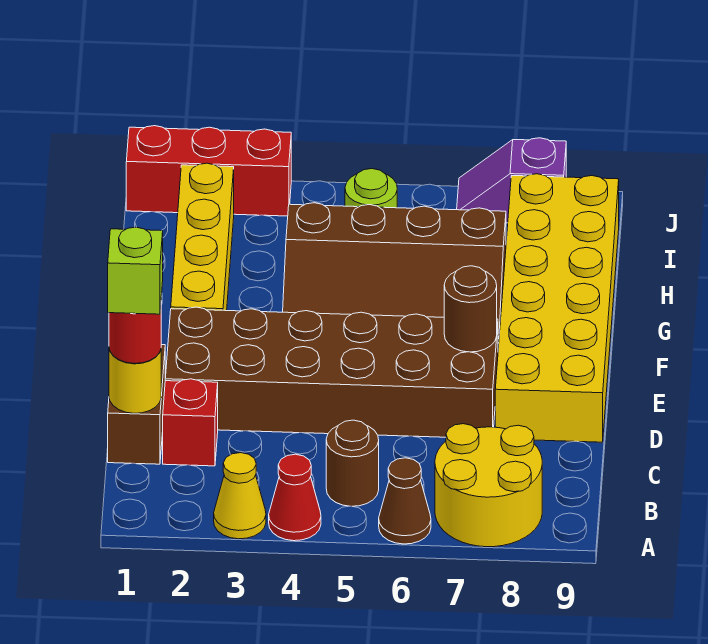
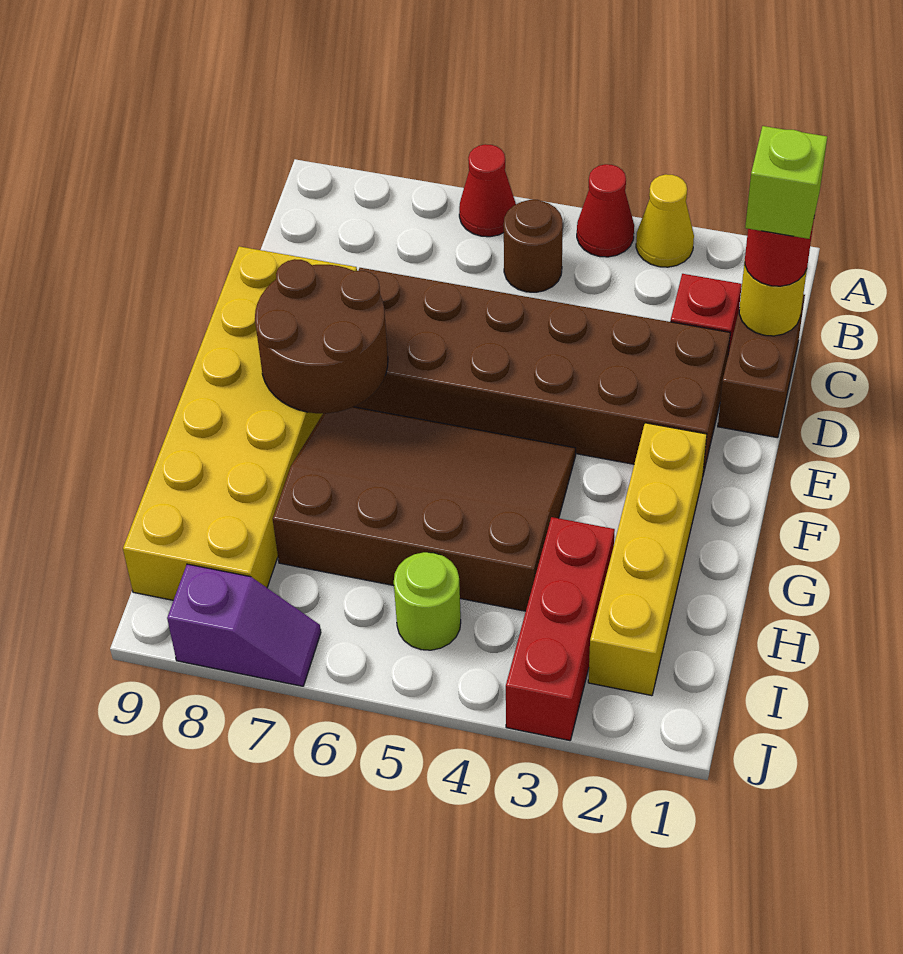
brown cone A6 level 1 -> red cone A6 level 1
yellow round brick A7:B8 level 1 -> none
brown round brick E7 level 2 -> brown round brick E7:F8 level 2
red brick J1:J3 level 1 -> red brick H3:J3 level 1

